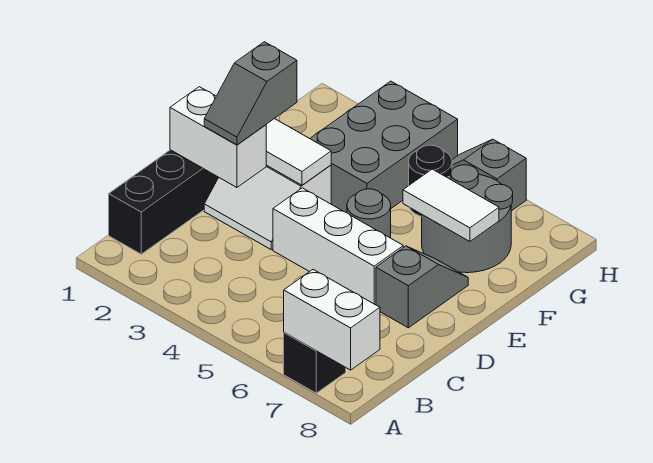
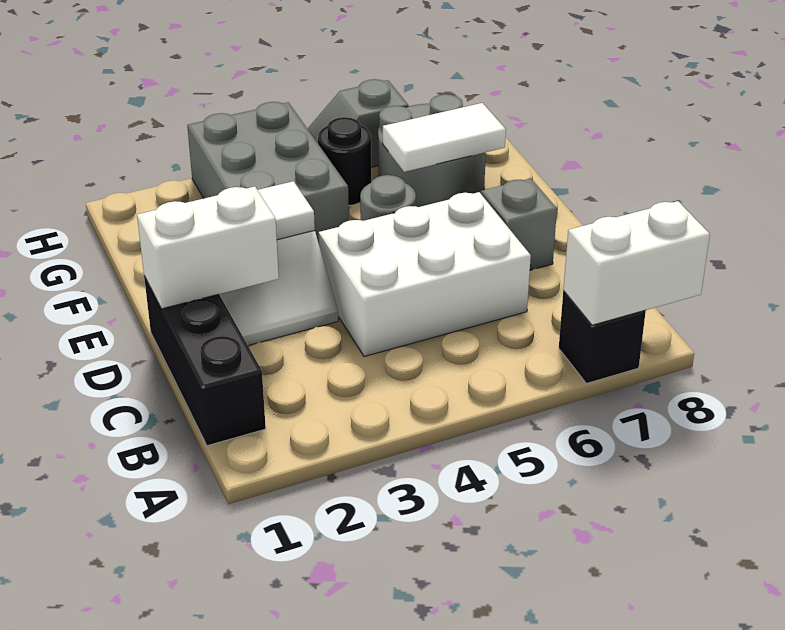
grey slope D2:E2 level 3 top E -> none
white brick D4:D6 level 1 -> white brick C4:D6 level 1

